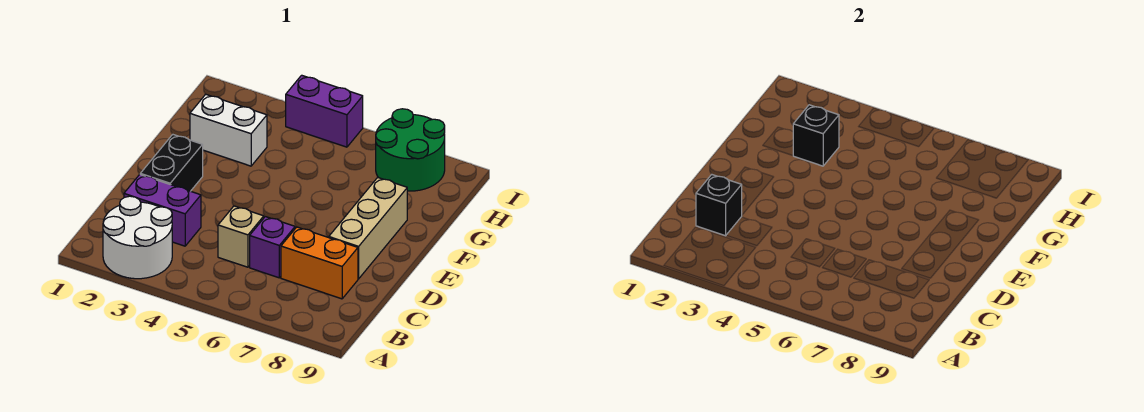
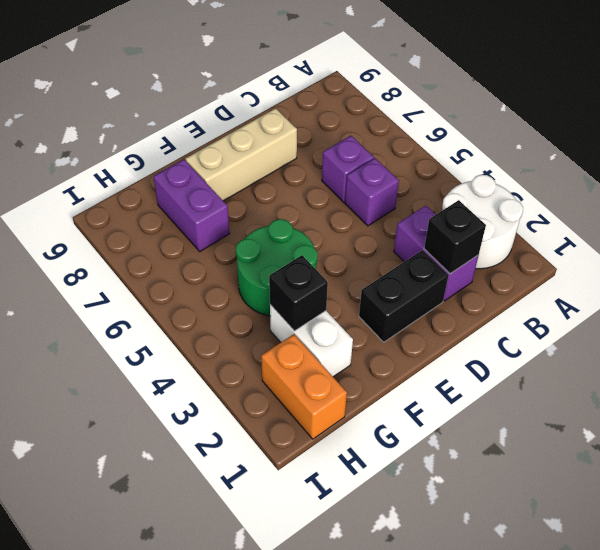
tan brick C5 level 1 -> purple brick C5 level 1
orange brick C7:C8 level 1 -> orange brick H1:H2 level 1
green round brick H7:I8 level 1 -> green round brick F4:G5 level 1
purple brick I4:I5 level 1 -> purple brick G7:G8 level 1

